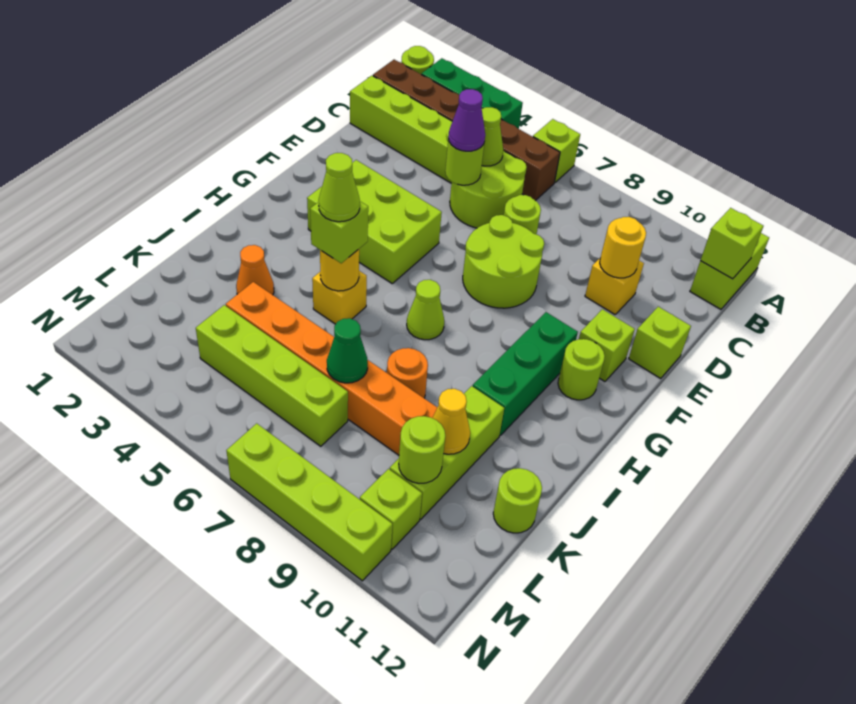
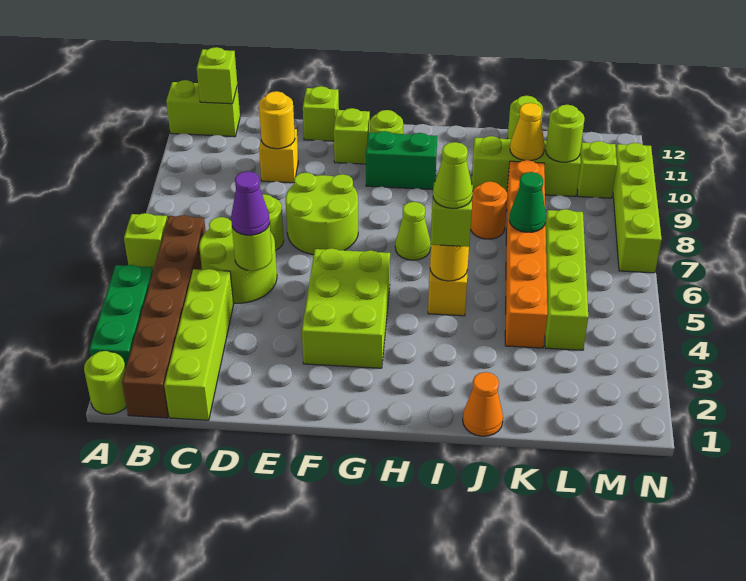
lime cone C5 level 2 -> none
green brick G10:I10 level 1 -> green brick G10:H10 level 1
orange cone J3 level 1 -> orange cone J1 level 1

